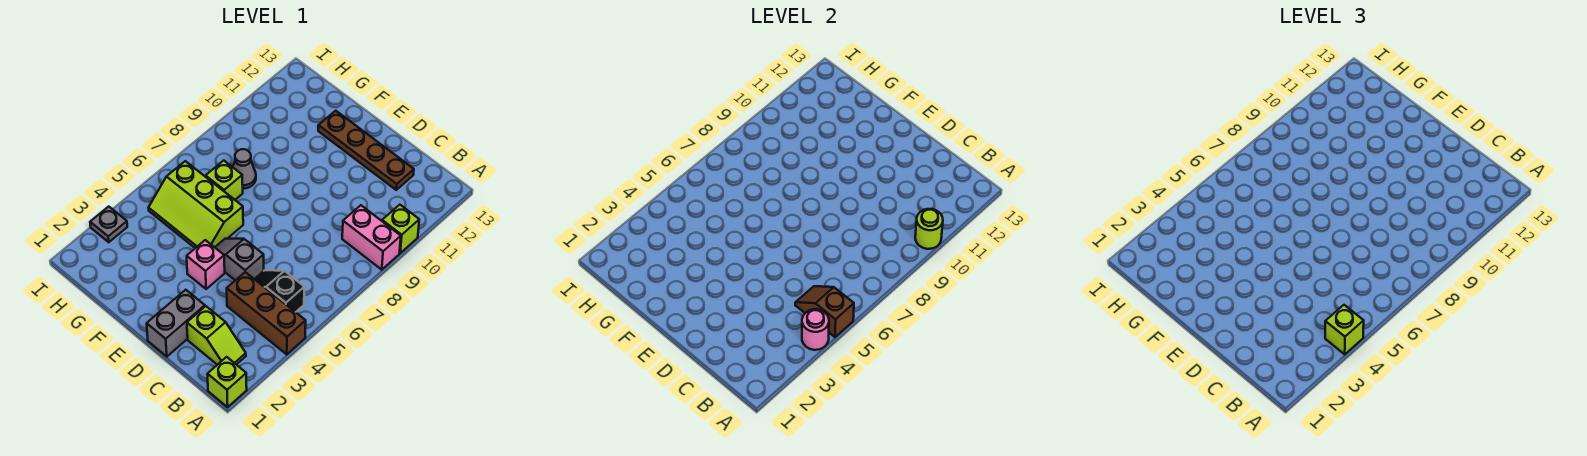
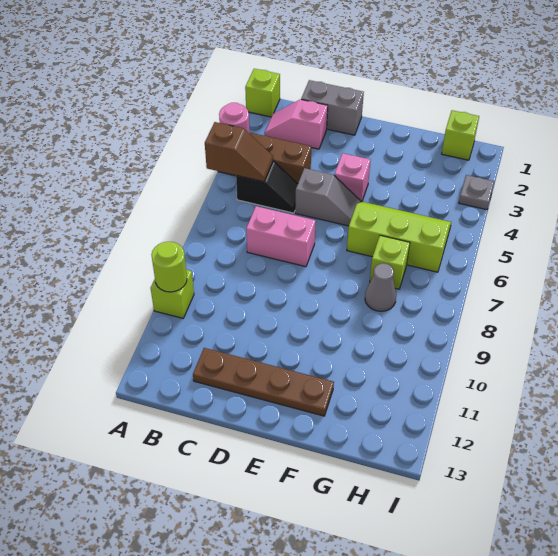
lime brick A4 level 3 -> lime brick H1 level 1
pink brick A9:B9 level 1 -> pink brick C7:D7 level 1
lime slope B2:C2 level 1 top C -> pink slope B2:C2 level 1 top C
grey brick D1:D2 level 1 -> grey brick C1:D1 level 1

